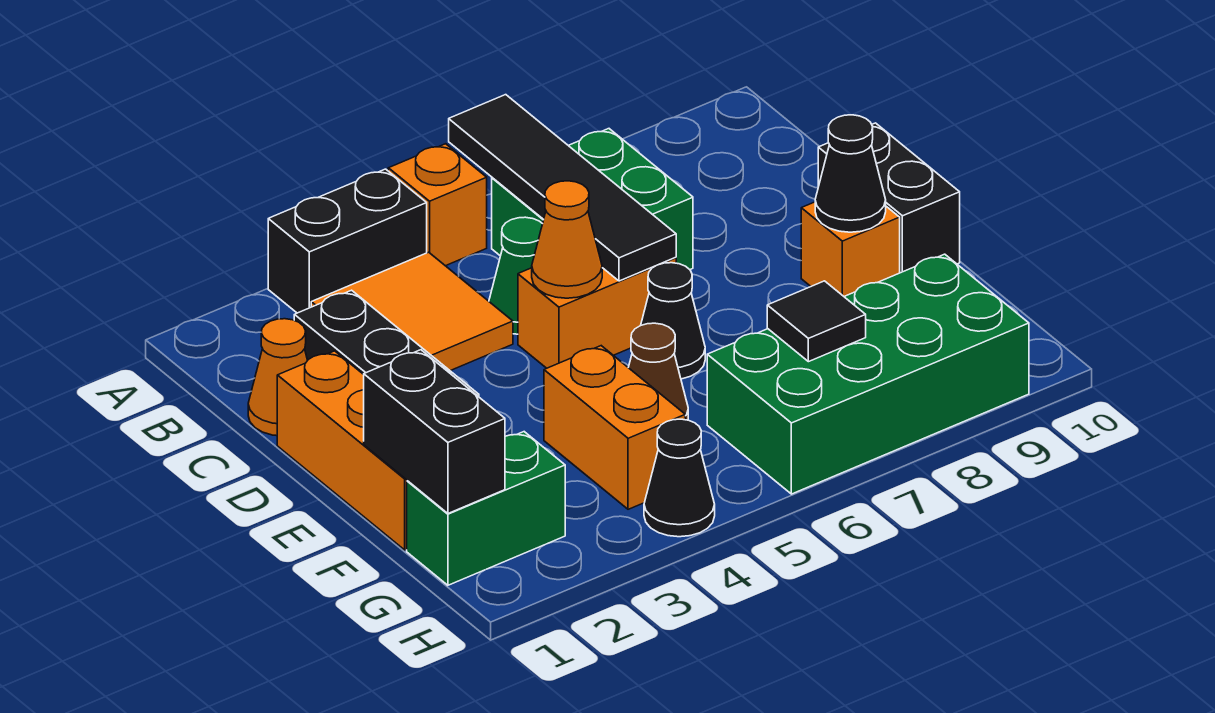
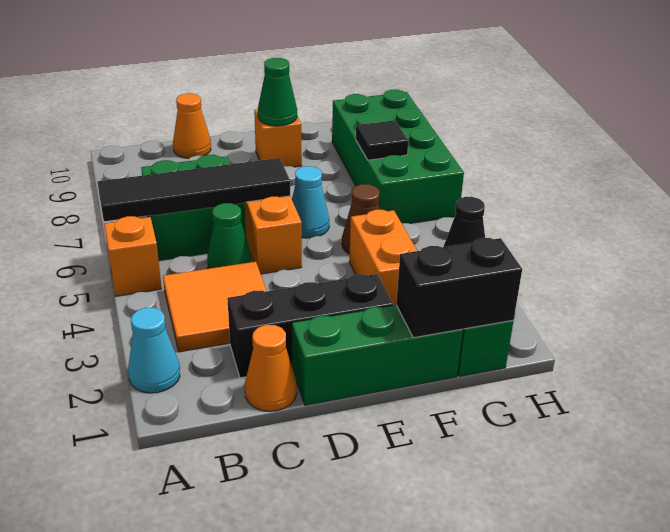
none -> cyan cone A2 level 1
black brick A3:A4 level 1 -> none
orange brick D1:F1 level 1 -> green brick D1:F1 level 1
orange cone D5 level 2 -> orange cone C10 level 1
black brick D10:E10 level 1 -> none
black cone E6 level 1 -> cyan cone E6 level 1
black cone E9 level 2 -> green cone E9 level 2
orange brick F4:G4 level 1 -> orange brick F3:F4 level 1

